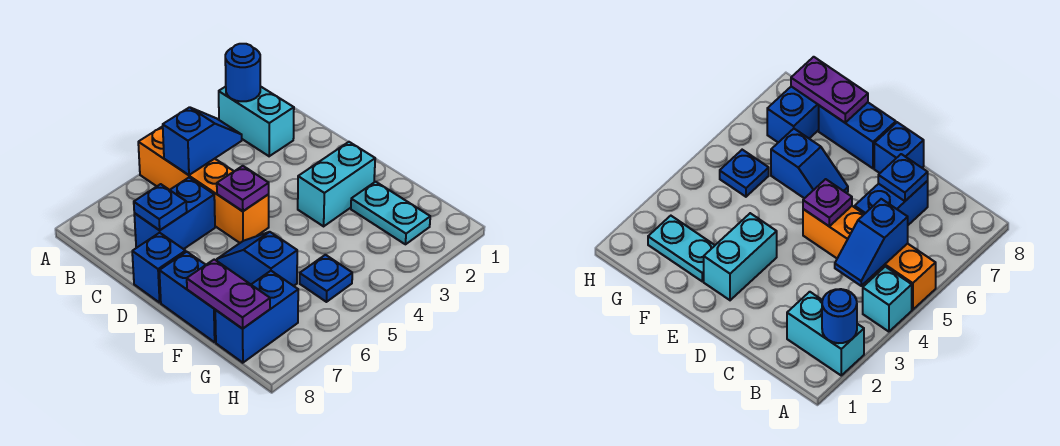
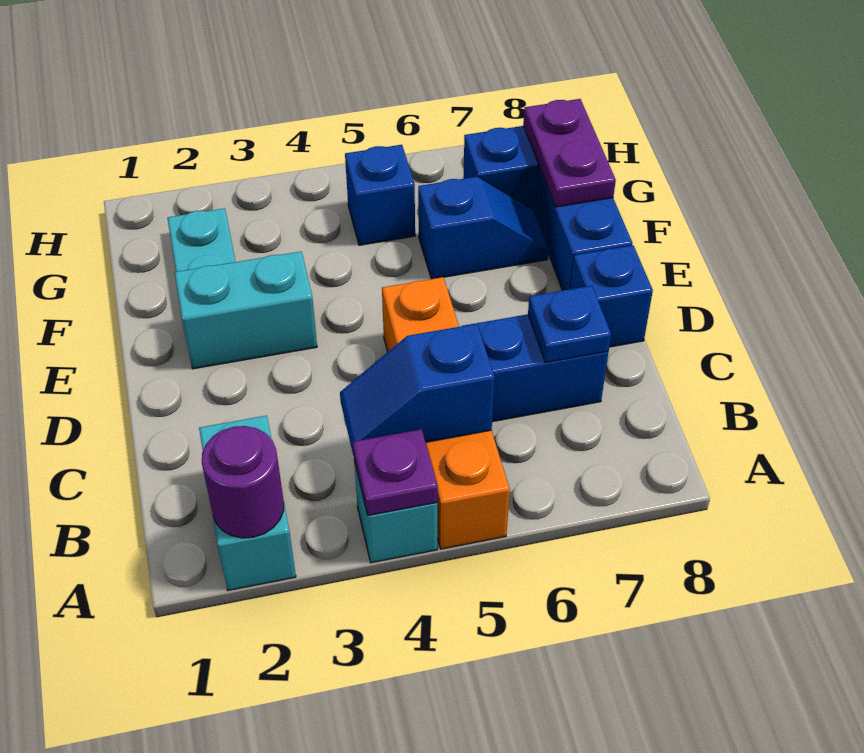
blue round brick A2 level 2 -> purple round brick A2 level 2
purple plate D5 level 2 -> purple plate A4 level 2
blue slope E6:F6 level 1 top F -> blue slope F6:F7 level 1 top 6
blue plate G5 level 1 -> blue brick G5 level 1

